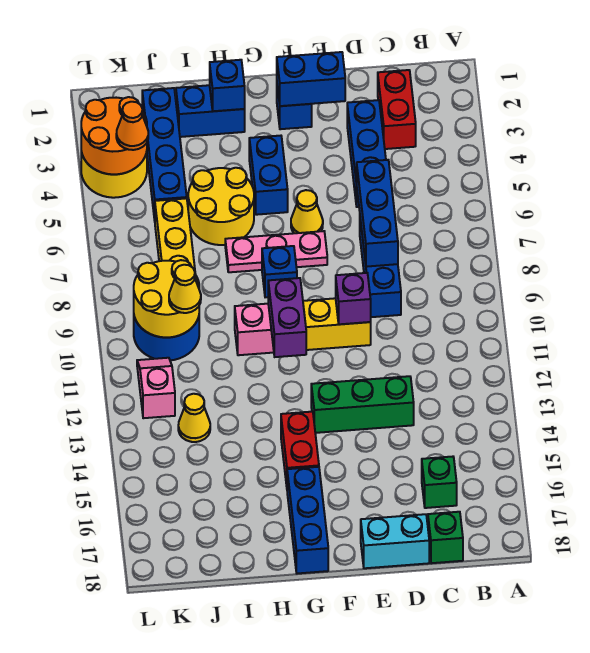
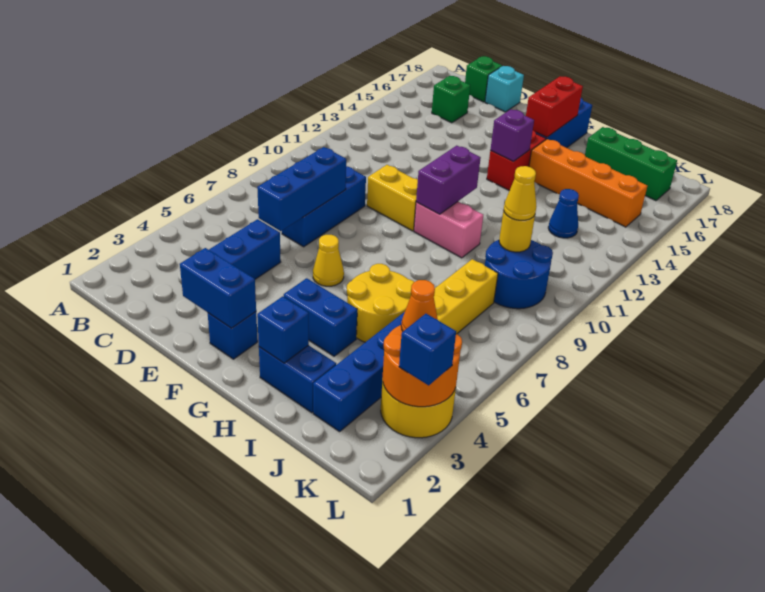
red brick C2:C3 level 1 -> red brick G16:G17 level 2
green brick D13:F13 level 1 -> green brick I17:K17 level 1
cyan brick D18:E18 level 1 -> cyan brick D18 level 1
purple brick E10 level 2 -> purple brick G14 level 2
pink plate F7:H7 level 1 -> none
blue brick G4:G5 level 1 -> blue brick G4:H4 level 1
blue brick G8 level 1 -> blue brick L3 level 3
none -> orange brick H15:K15 level 1
yellow round brick J9:K10 level 2 -> yellow round brick J10 level 2
yellow cone J13 level 1 -> blue cone J13 level 1
pink slope K11:K12 level 1 top 12 -> none

